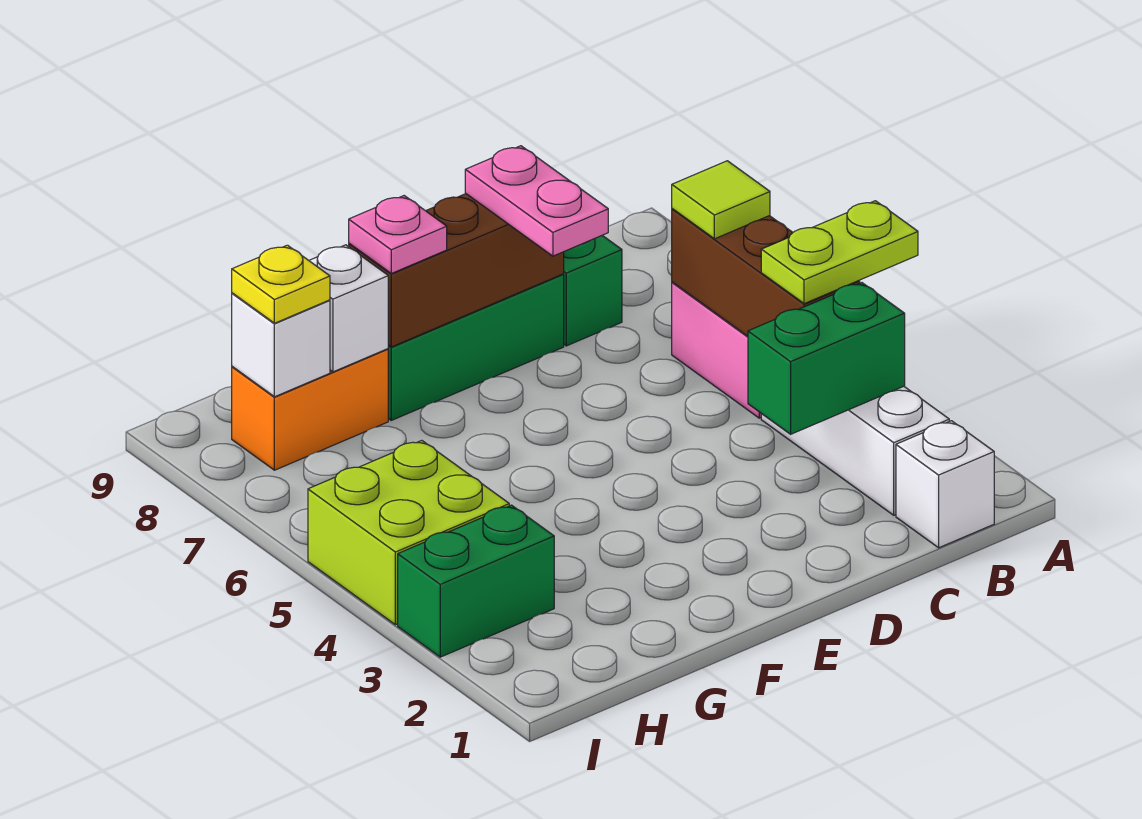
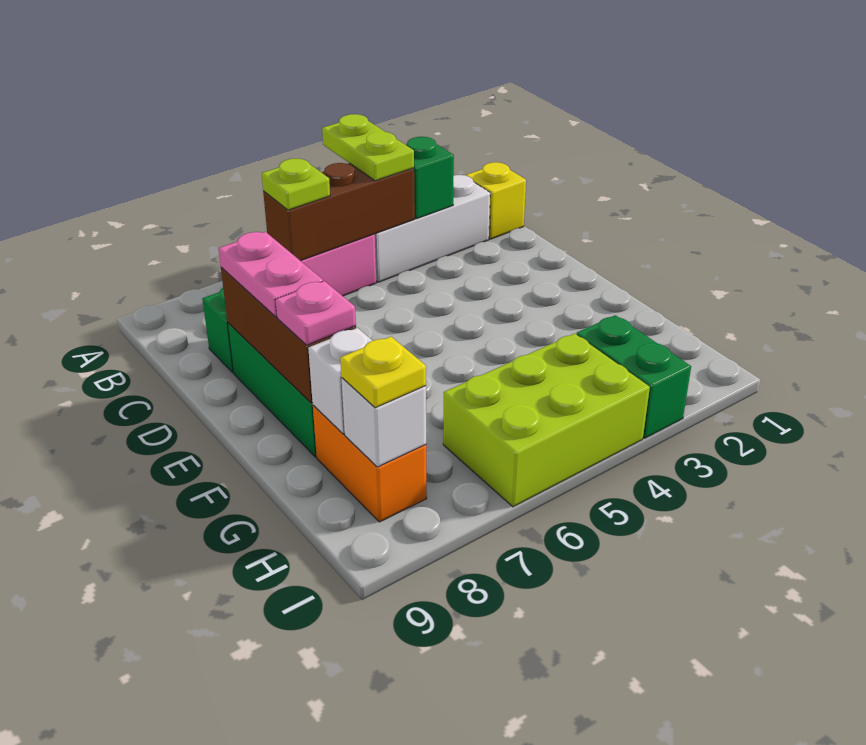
white brick B1 level 1 -> yellow brick B1 level 1
green brick B3:C3 level 2 -> green brick B3 level 2
lime tile B6 level 3 -> lime plate B6 level 3
pink plate D7:D8 level 3 -> pink plate D8:E8 level 3
lime brick H4:I5 level 1 -> lime brick H4:I6 level 1

